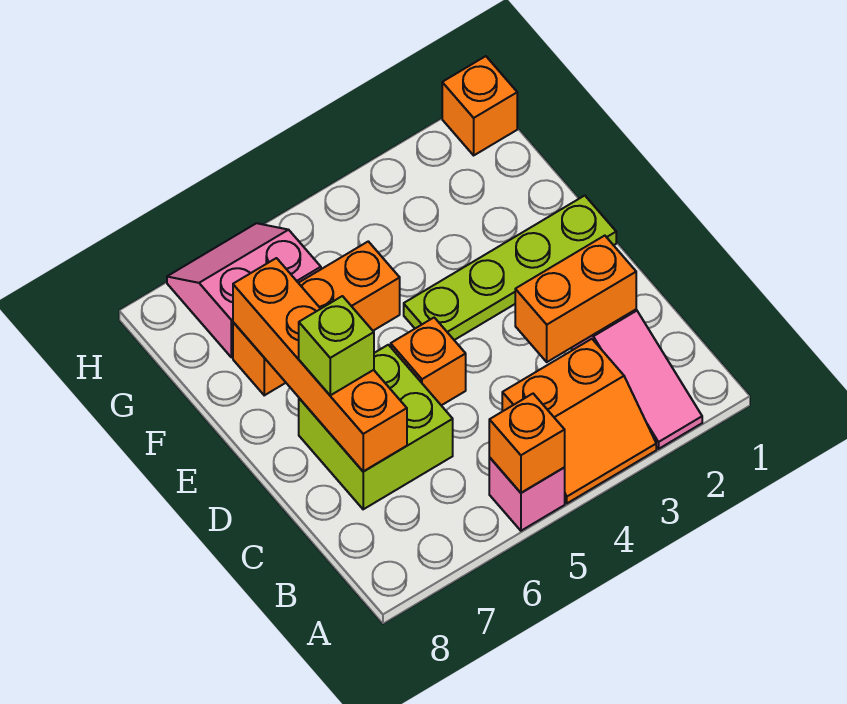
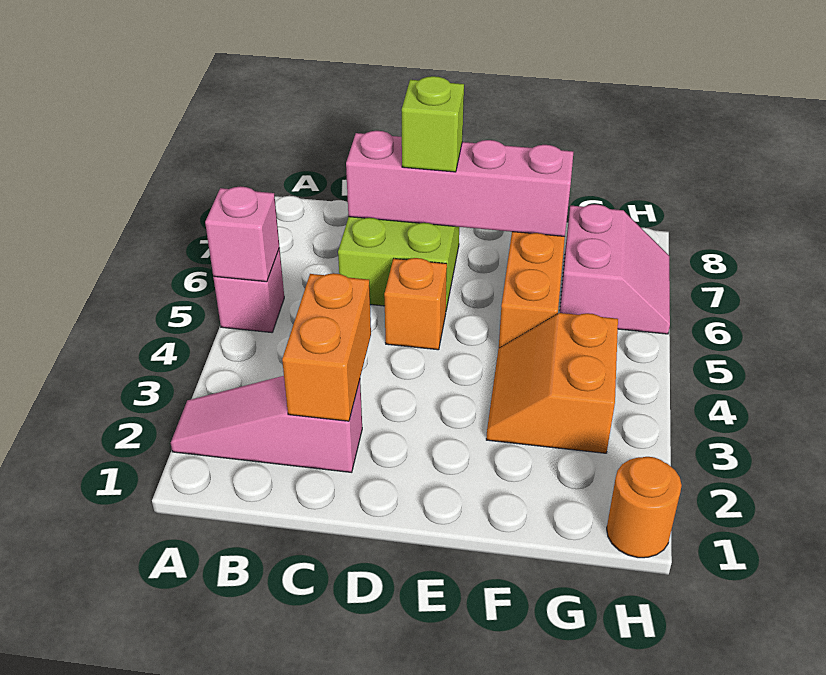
orange slope A3:B4 level 1 top B -> orange slope F3:G4 level 1 top G
orange brick A5 level 2 -> pink brick A5 level 2
orange brick C7:F7 level 2 -> pink brick C7:F7 level 2
lime plate E1:E4 level 1 -> none
orange brick H1 level 1 -> orange round brick H1 level 1

